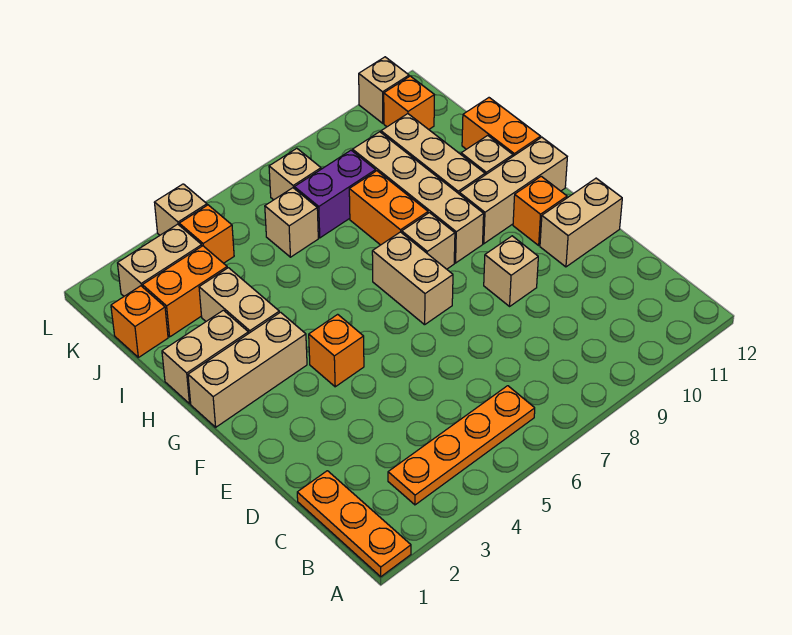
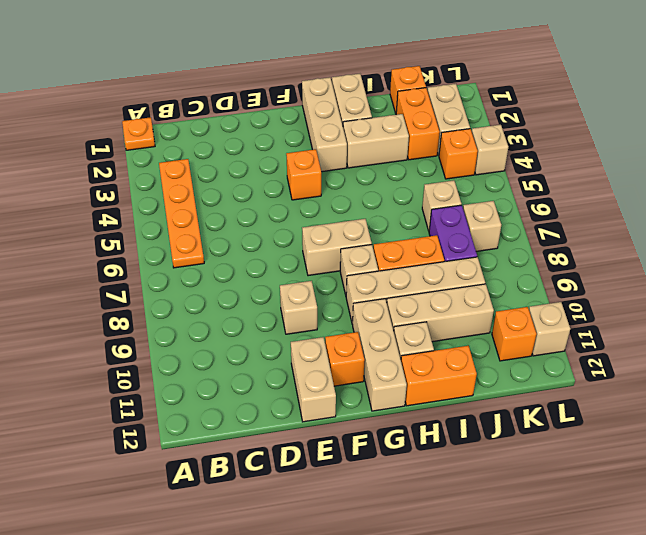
orange plate A1:C1 level 1 -> orange plate A1 level 1

